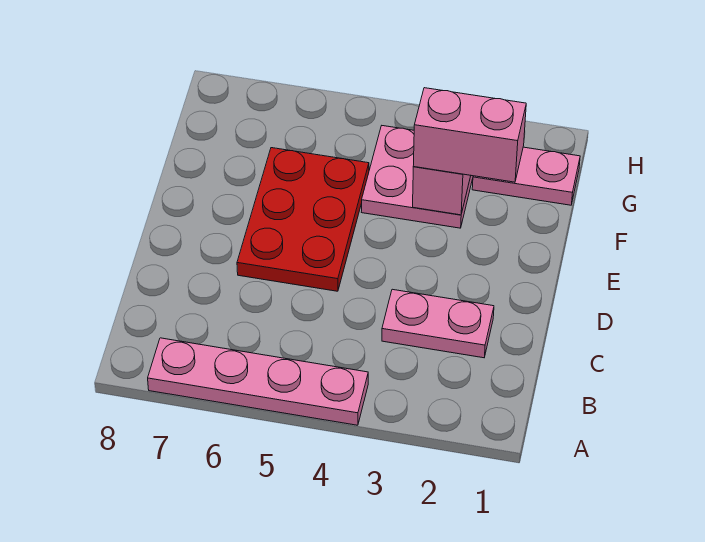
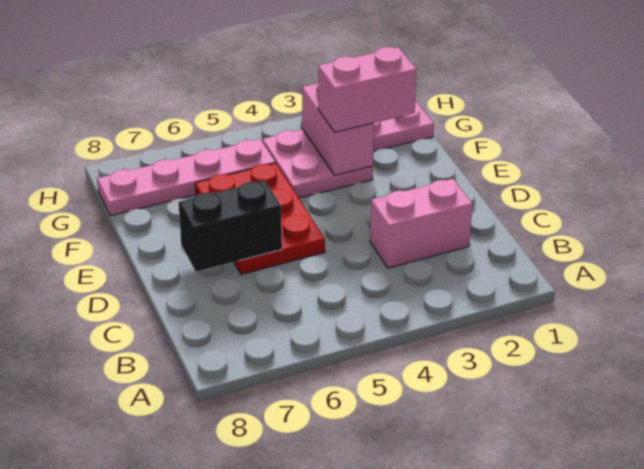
pink plate A4:A7 level 1 -> pink plate G5:G8 level 1
pink plate C2:C3 level 1 -> pink brick C2:C3 level 1
none -> black brick D6:D7 level 2

